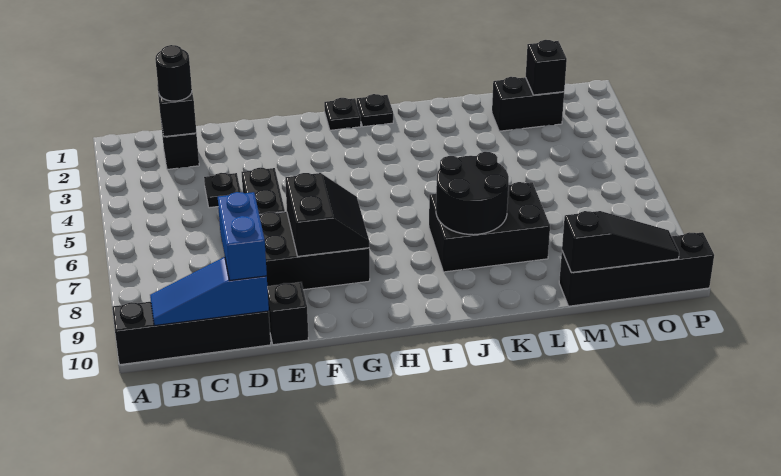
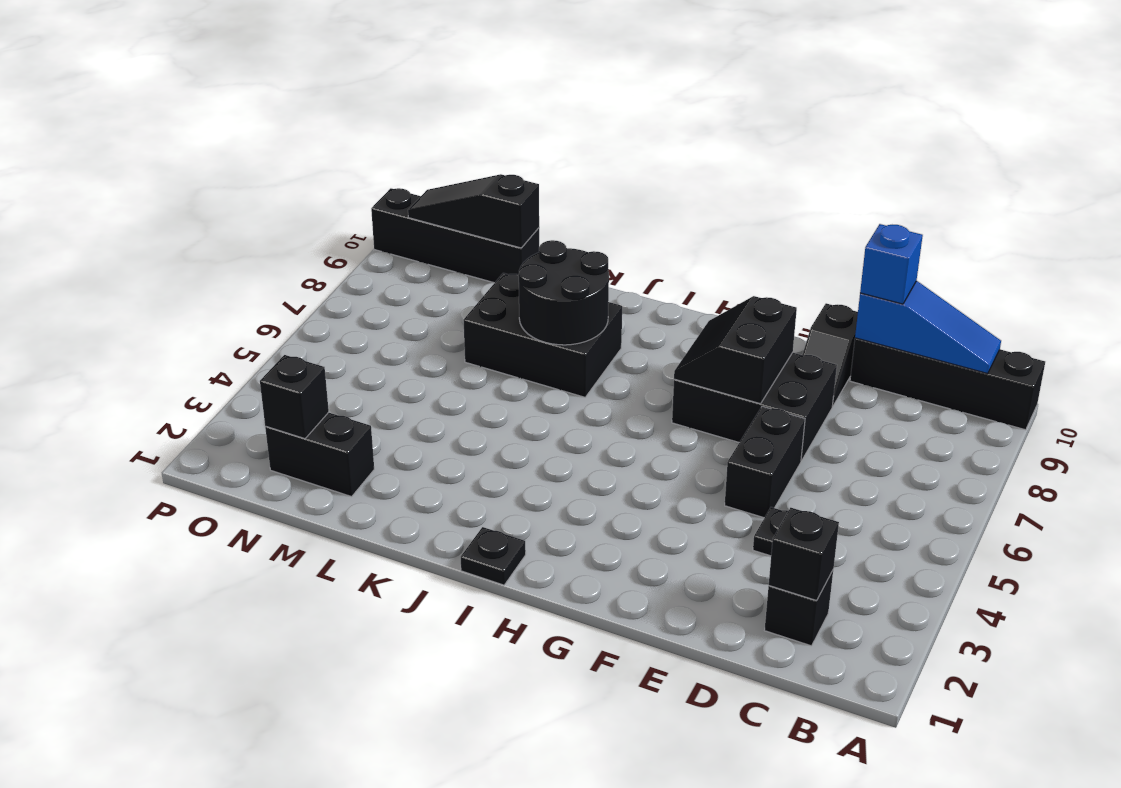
black round brick C2 level 3 -> none
blue brick D9:D10 level 3 -> blue brick D10 level 3
black plate H1 level 1 -> none

